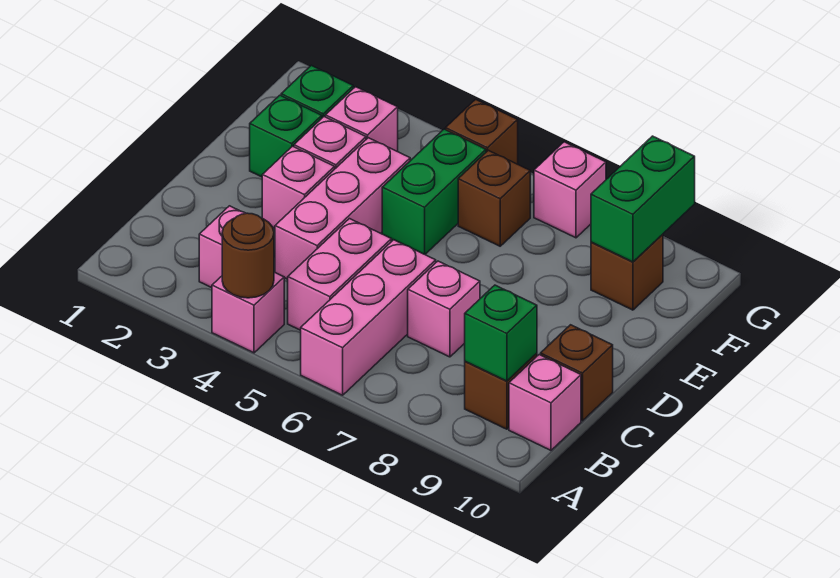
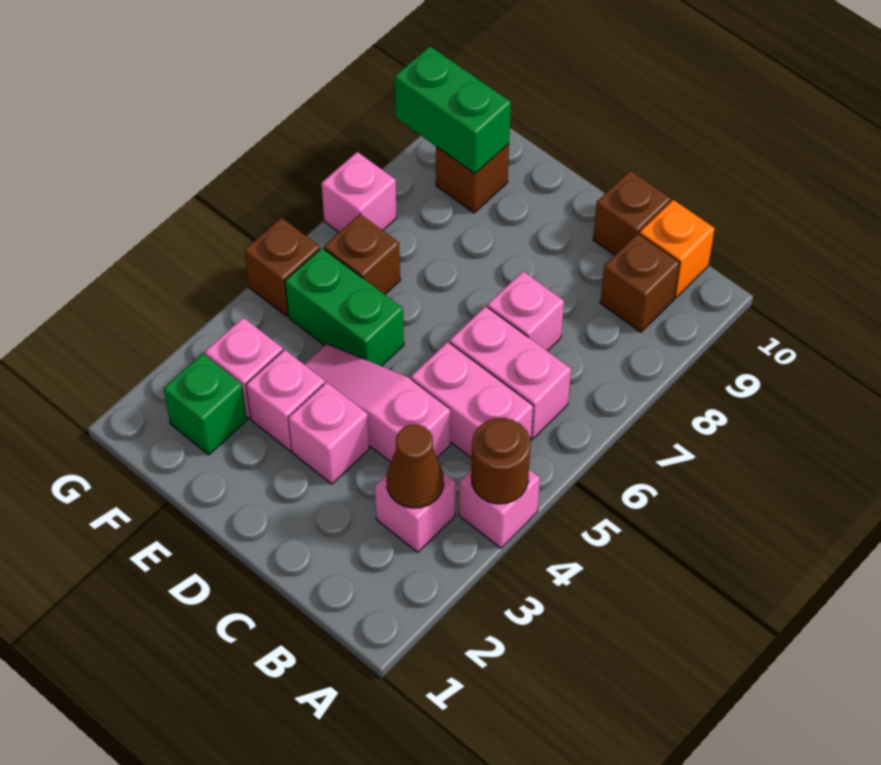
pink brick A6:C6 level 1 -> pink brick B6:C6 level 1
none -> brown cone B3 level 2
green brick B9 level 2 -> none
pink brick B10 level 1 -> orange brick B10 level 1
pink brick C4:E4 level 1 -> pink slope C4:E4 level 1 top C
green brick E2 level 1 -> none

